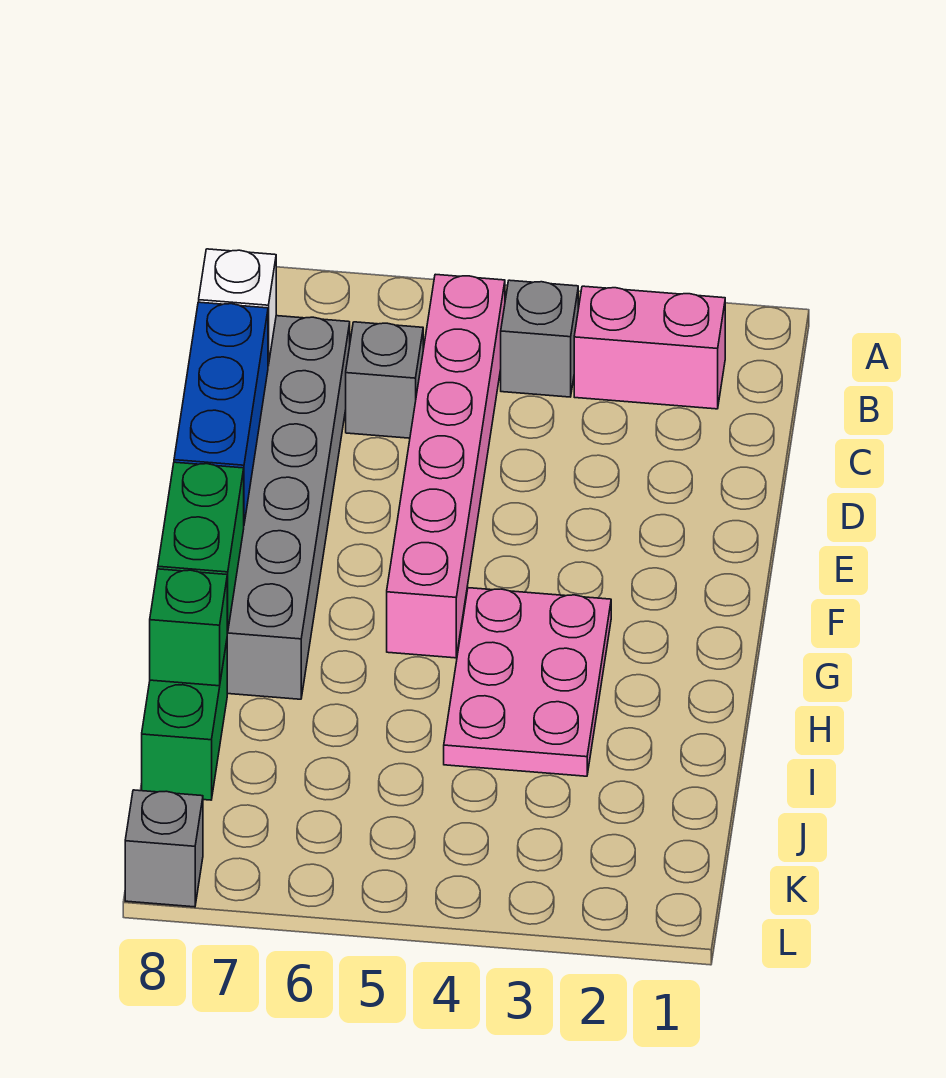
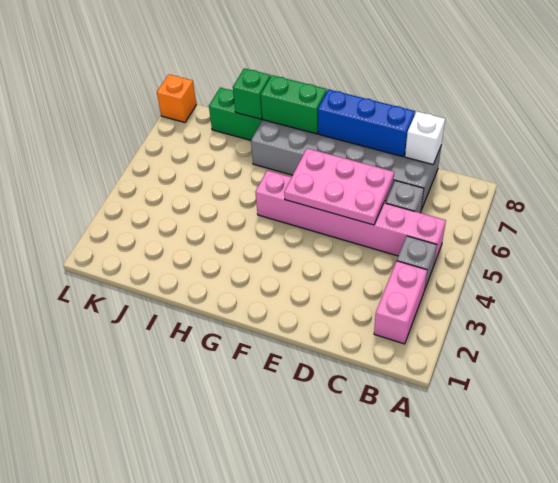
pink plate G3:I4 level 1 -> pink plate D5:F6 level 2
grey brick L8 level 1 -> orange brick L8 level 1

